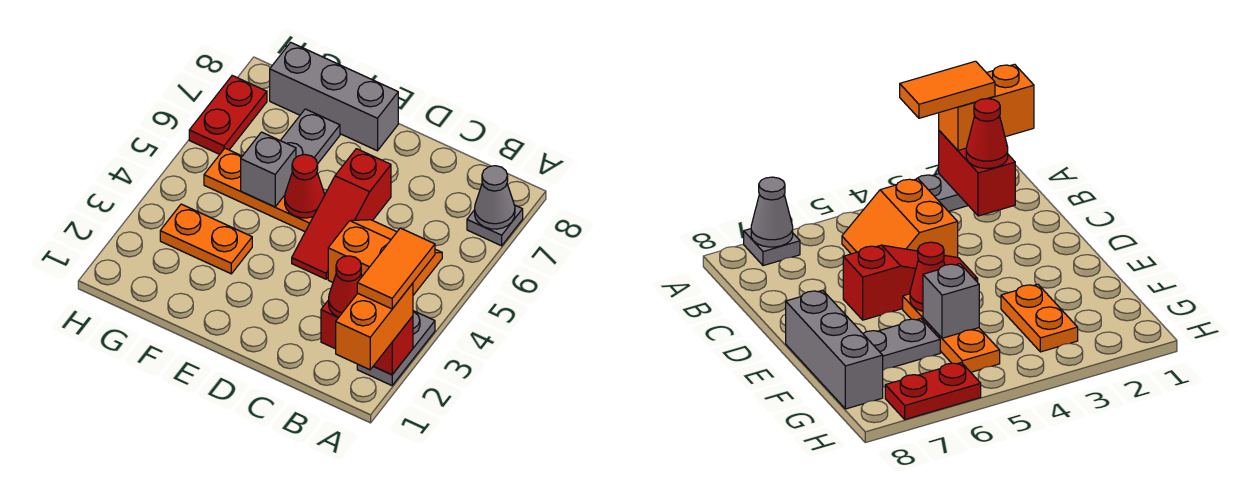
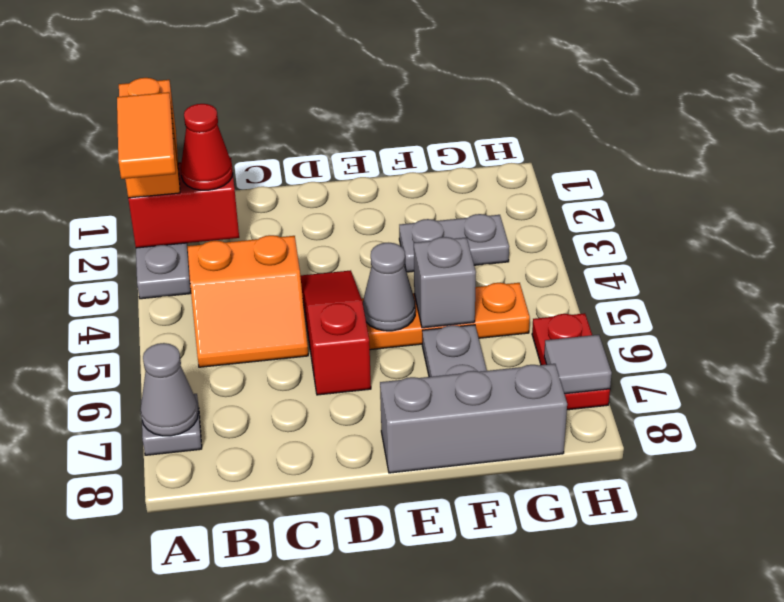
red cone E5 level 2 -> grey cone E5 level 2
orange plate F3:G3 level 1 -> grey plate F3:G3 level 1
none -> grey tile H7 level 2

